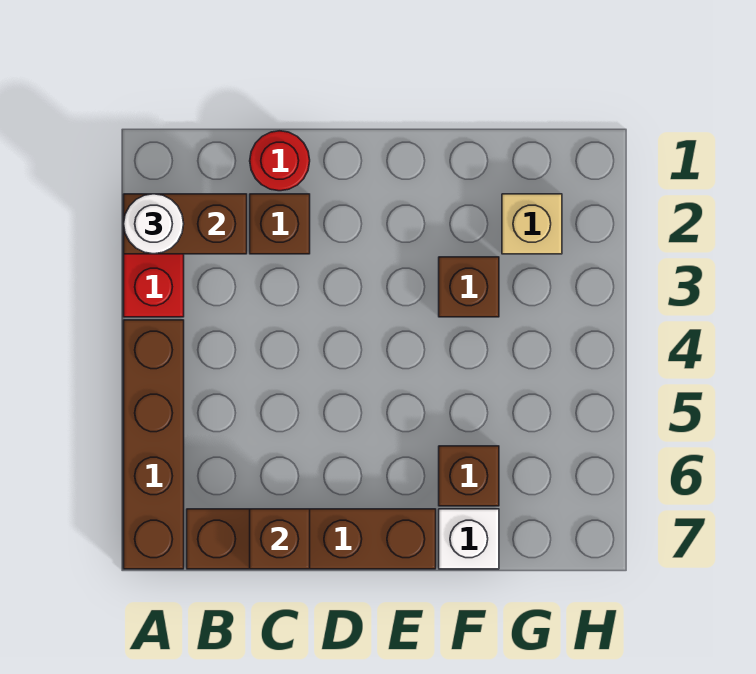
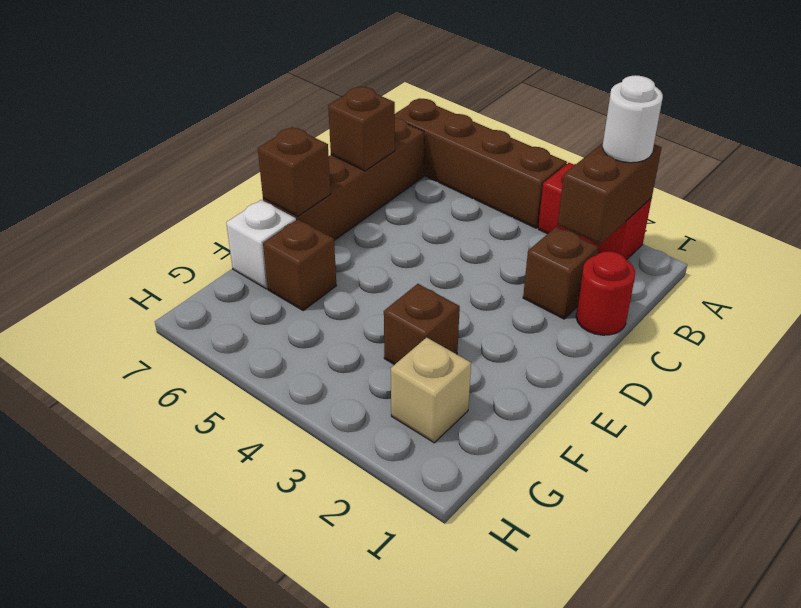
none -> brown brick E7 level 2

